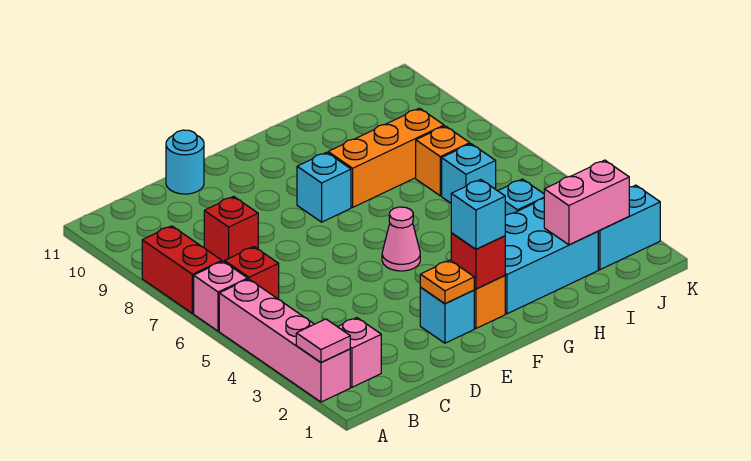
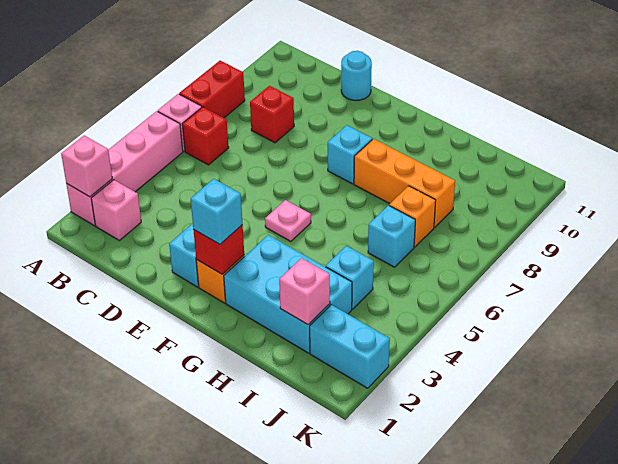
pink tile A2 level 2 -> pink brick A2 level 2
orange plate E2 level 2 -> none
pink cone F5 level 1 -> pink plate F5 level 1
pink brick I2:J2 level 2 -> pink brick I2 level 2

